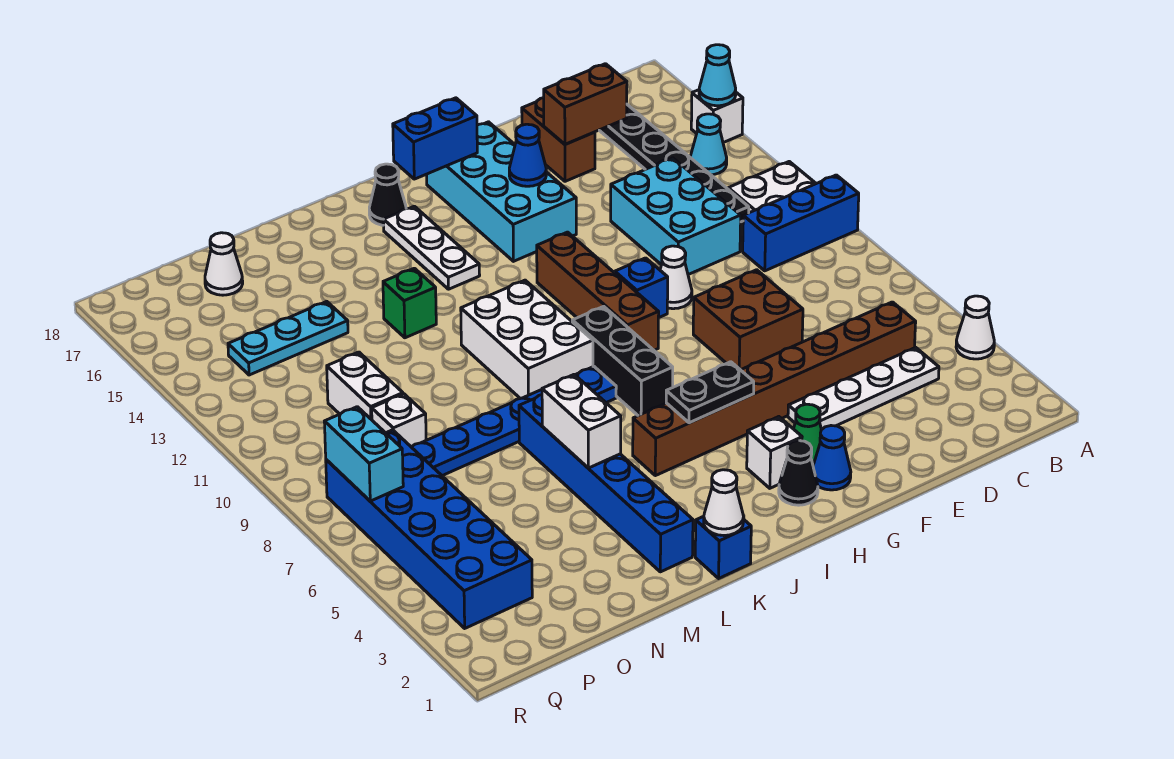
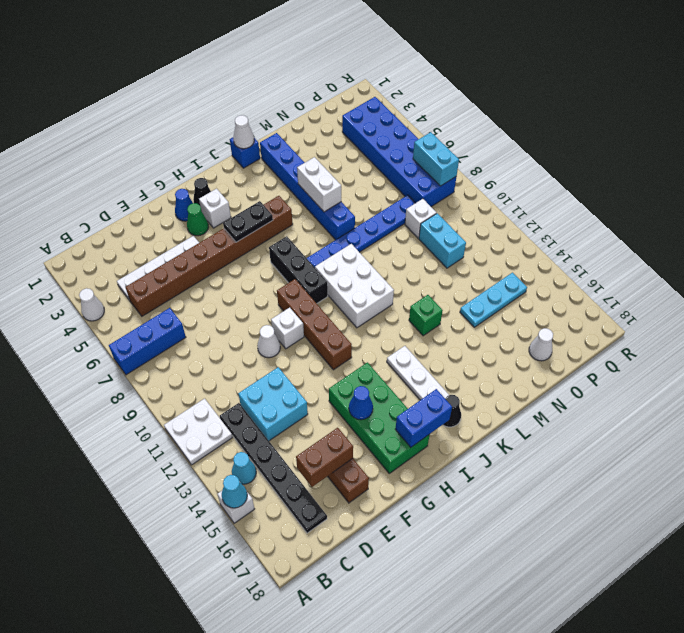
blue brick A10:C10 level 1 -> blue brick A7:C7 level 1
cyan brick D11:E13 level 1 -> cyan brick D12:E13 level 1
brown brick E7:F8 level 1 -> none
blue brick G10 level 1 -> white brick G10 level 1
cyan brick G14:H17 level 1 -> green brick G14:H17 level 1
white brick O10:O11 level 1 -> cyan brick O10:O11 level 1

